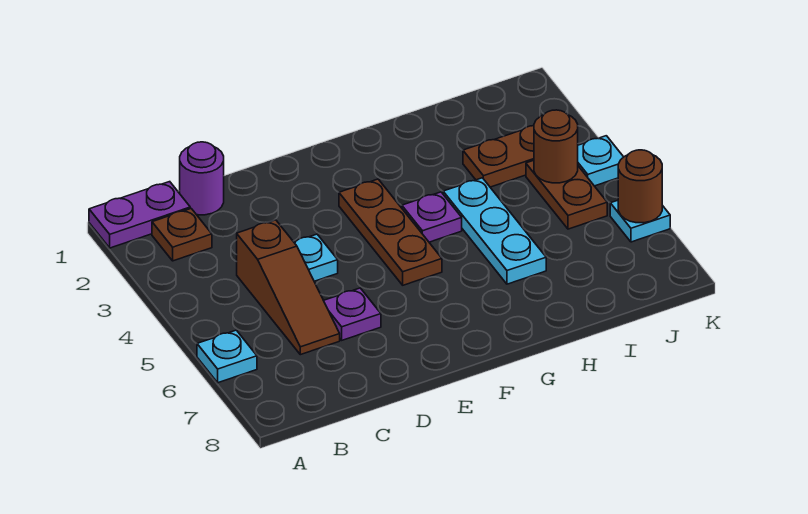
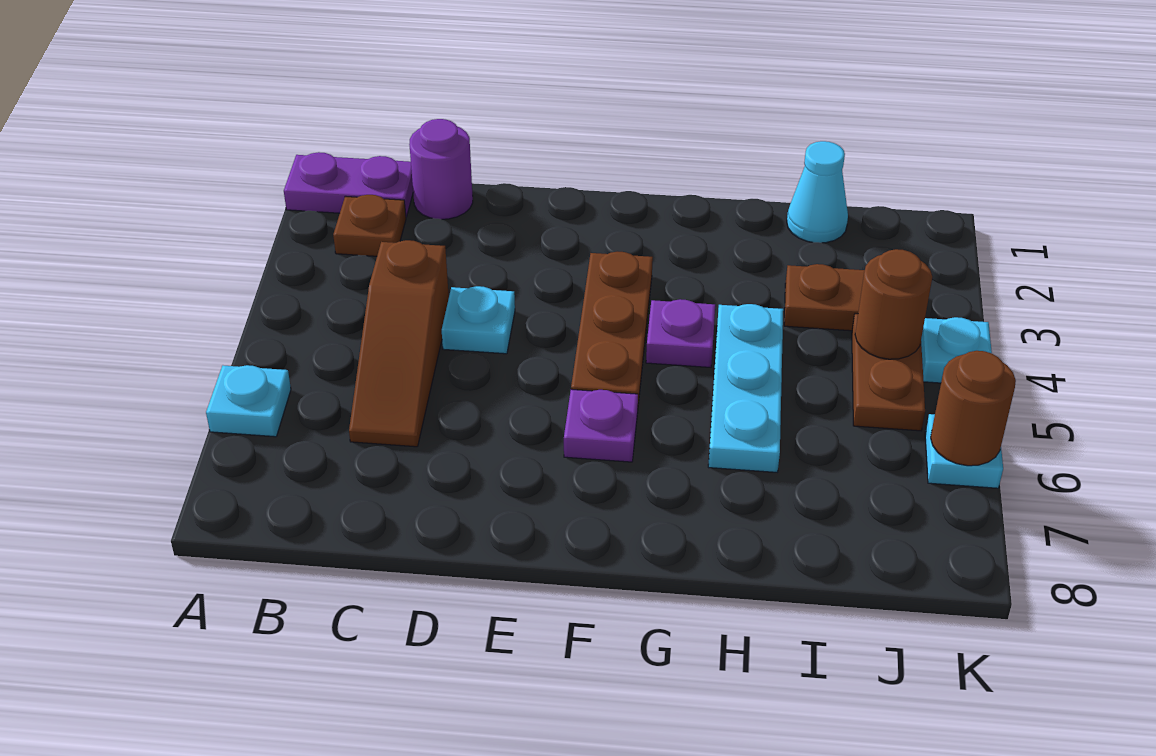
purple plate D6 level 1 -> purple plate F6 level 1
none -> cyan cone I1 level 1

